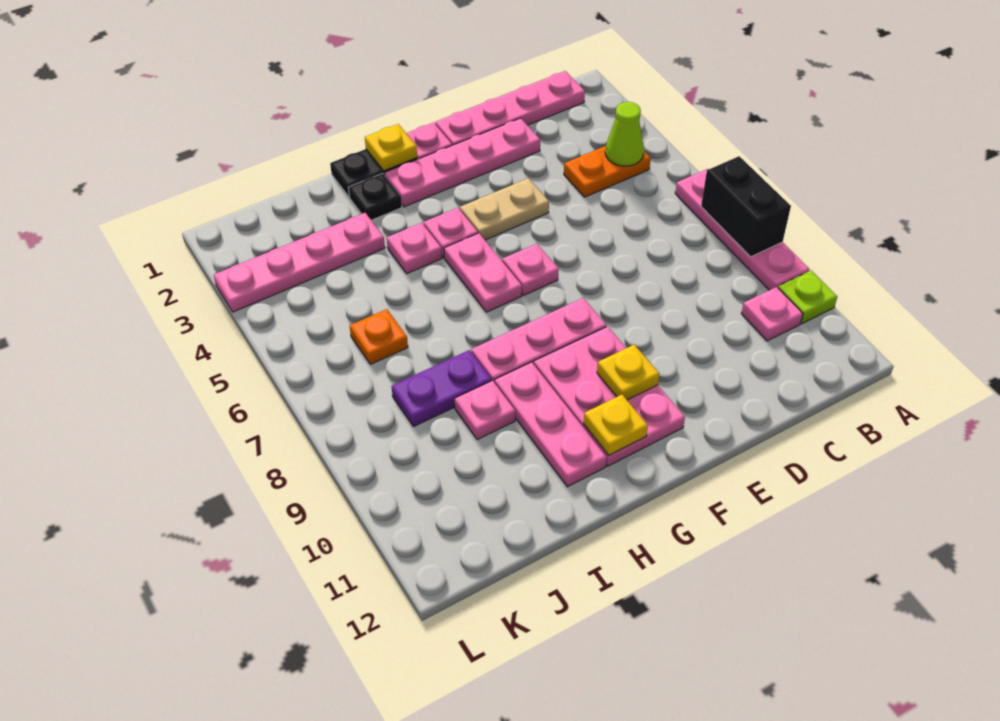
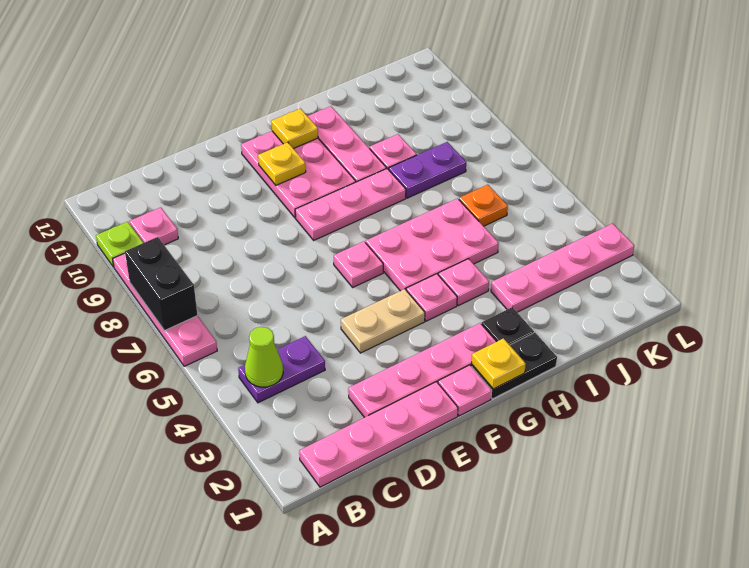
orange plate B4:C4 level 1 -> purple plate B4:C4 level 1
pink plate G5:G6 level 1 -> pink plate G5:I6 level 1

